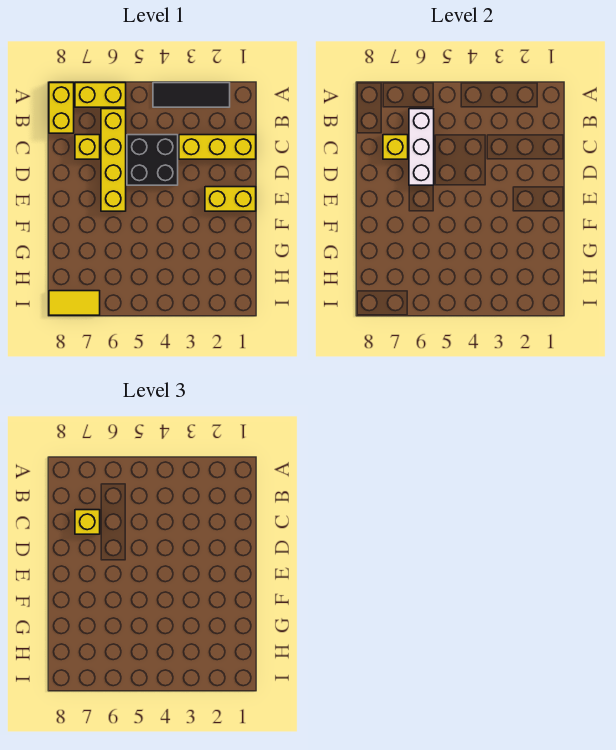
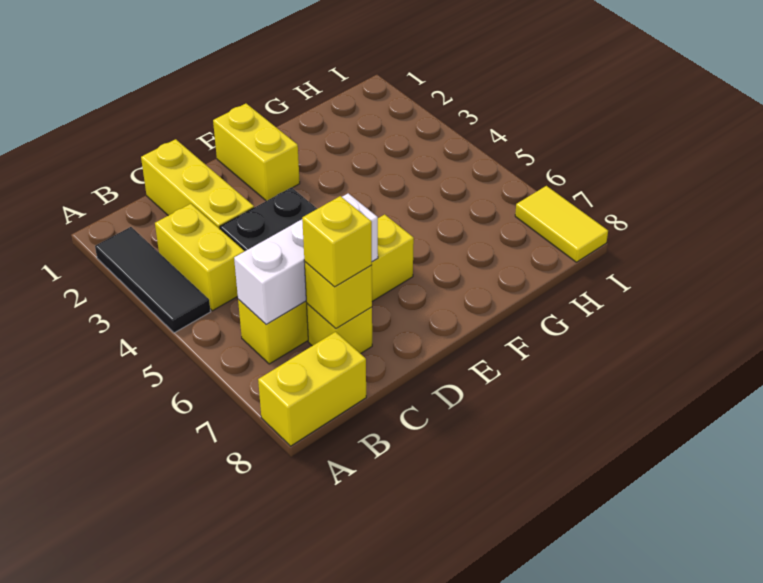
yellow brick A6:A7 level 1 -> yellow brick B3:B4 level 1

